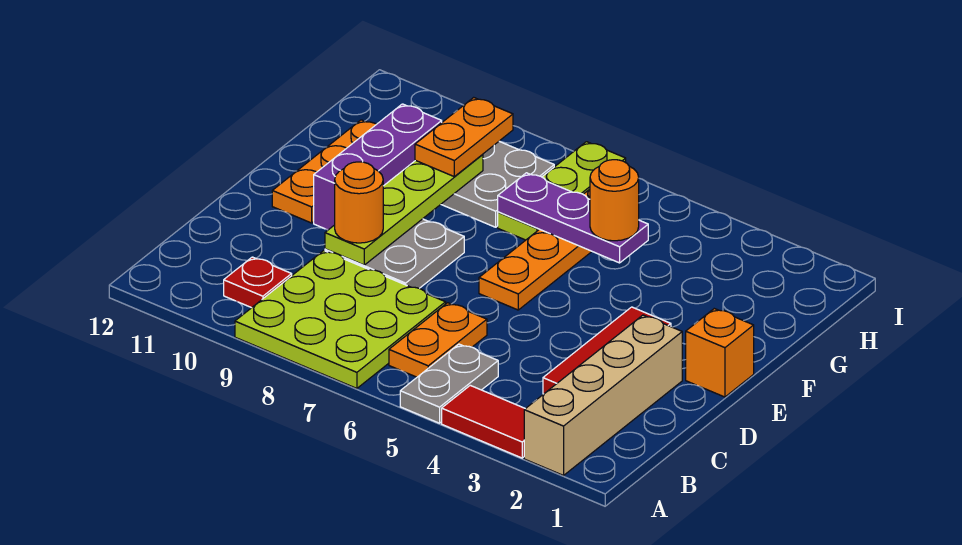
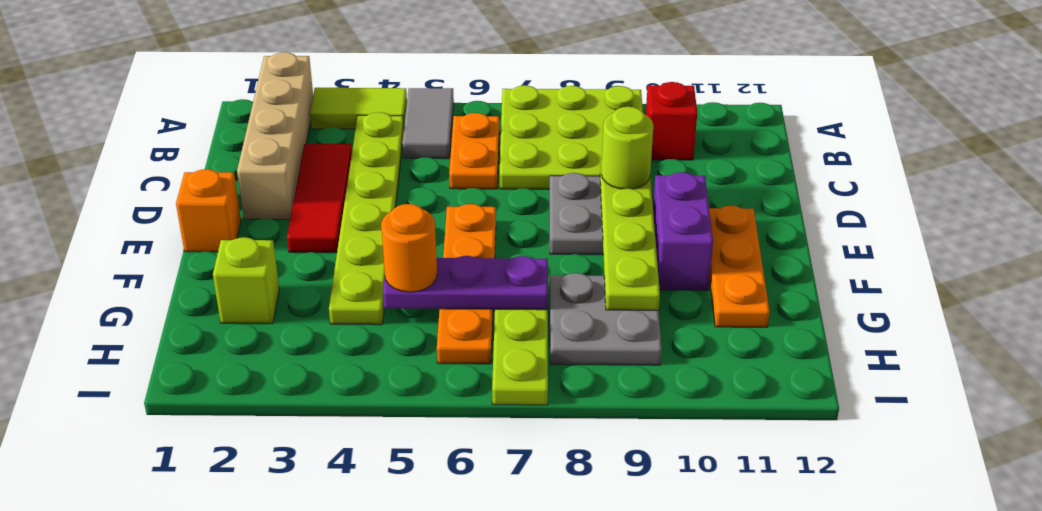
red tile A3:A4 level 1 -> lime tile A3:A4 level 1
grey plate A5:B5 level 1 -> grey tile A5:B5 level 1
none -> lime plate B4:G4 level 1
red plate B10 level 1 -> red brick B10 level 1
orange round brick D9 level 3 -> lime round brick D9 level 3
purple brick E10:G10 level 1 -> purple brick E10:F10 level 1
none -> lime brick G2 level 1
orange plate G9:H9 level 3 -> none

